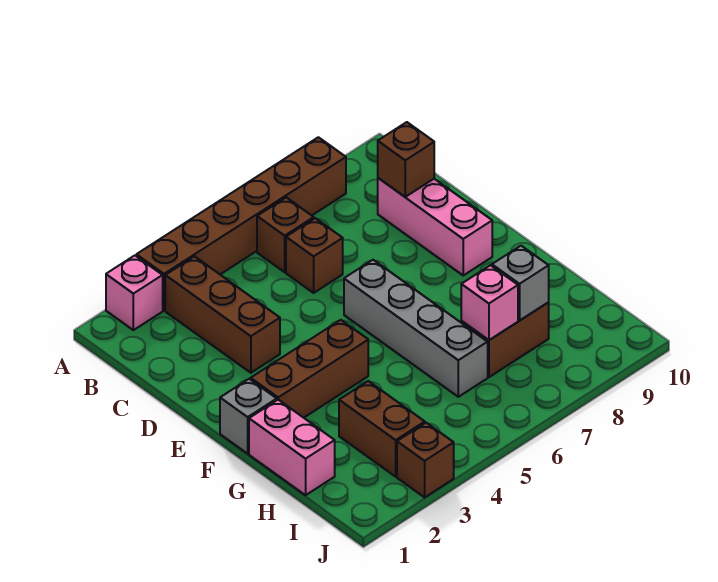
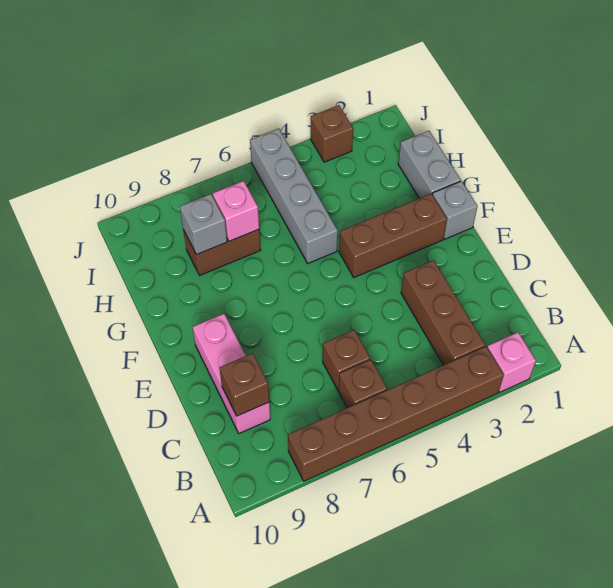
grey brick E6:H6 level 1 -> grey brick G5:J5 level 1
pink brick G1:H1 level 1 -> grey brick G1:H1 level 1
brown brick H3:I3 level 1 -> none

